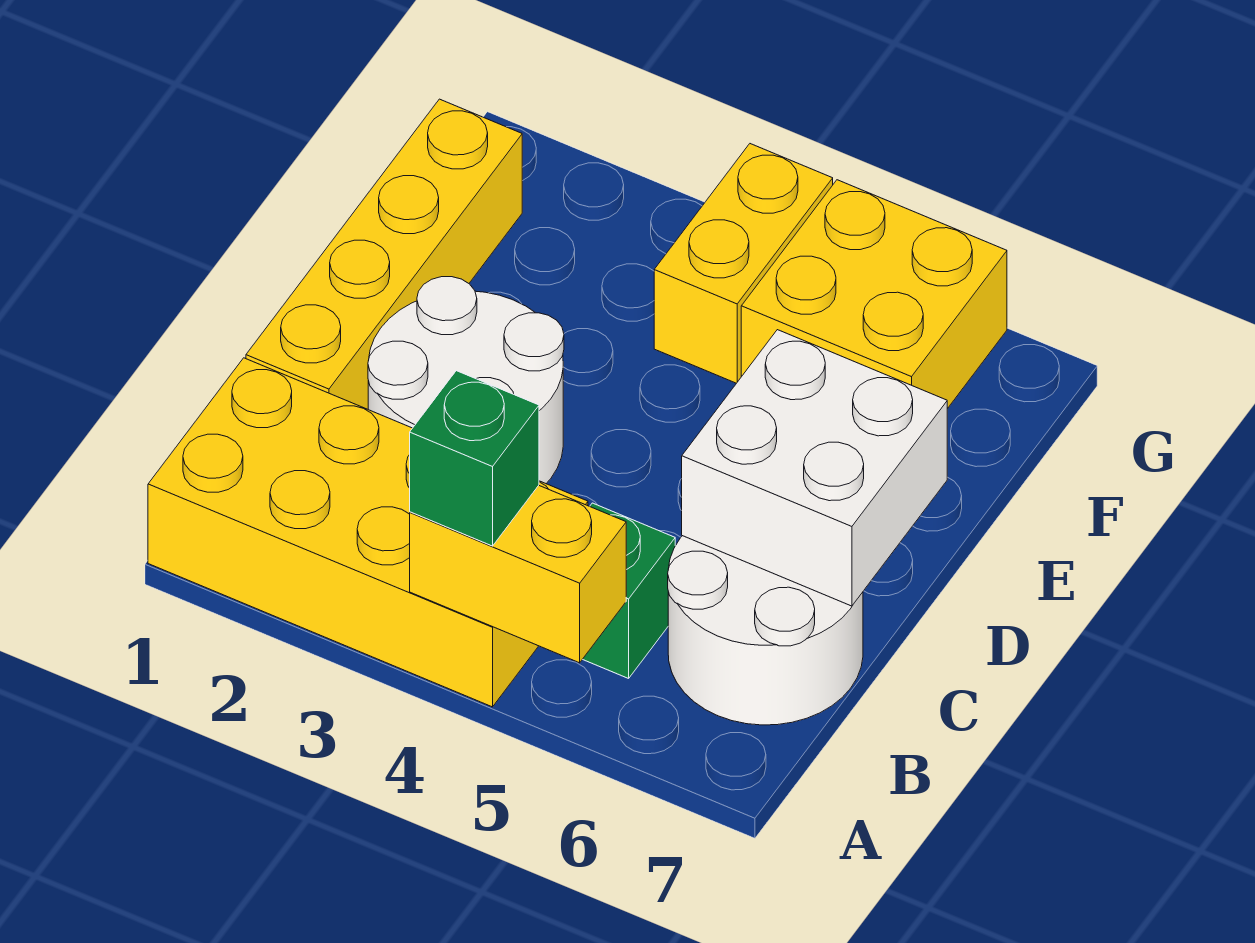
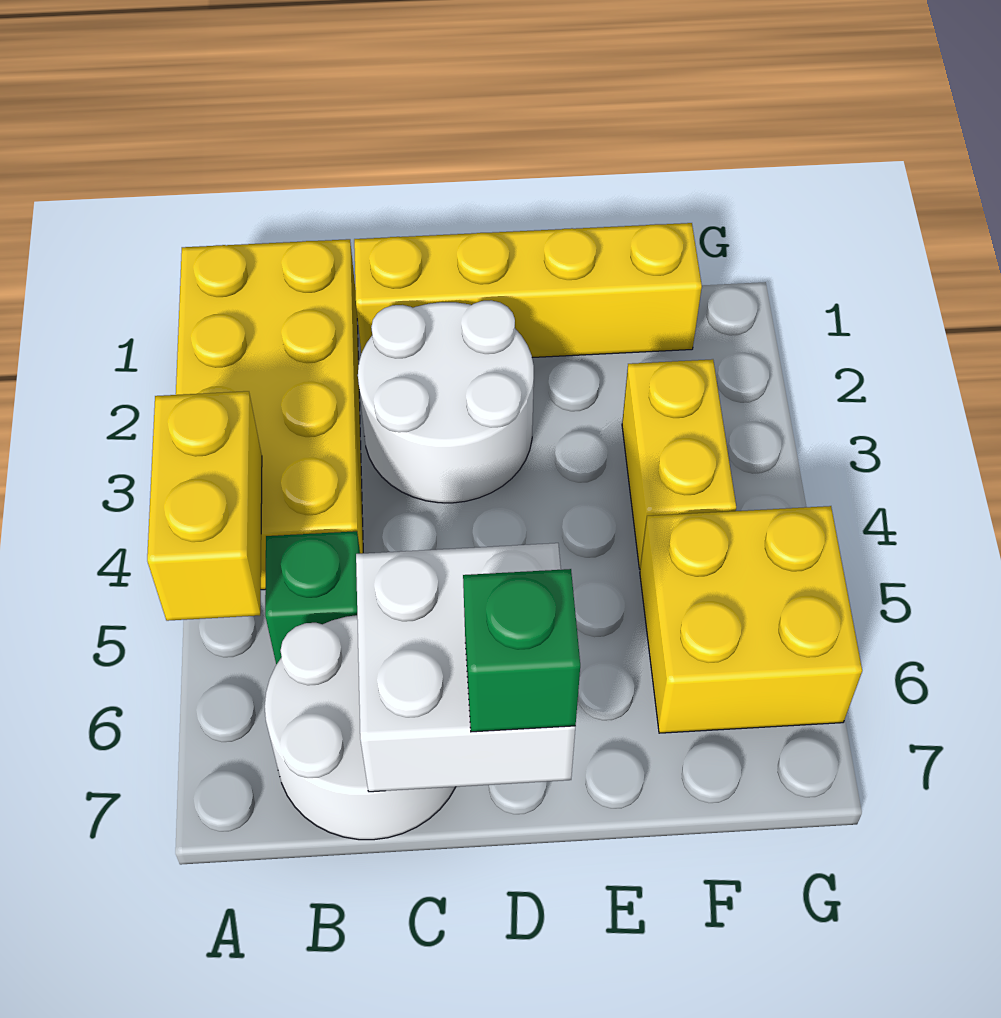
green brick A4 level 3 -> green brick D7 level 3
yellow brick F4:G4 level 1 -> yellow brick F3:F4 level 1

